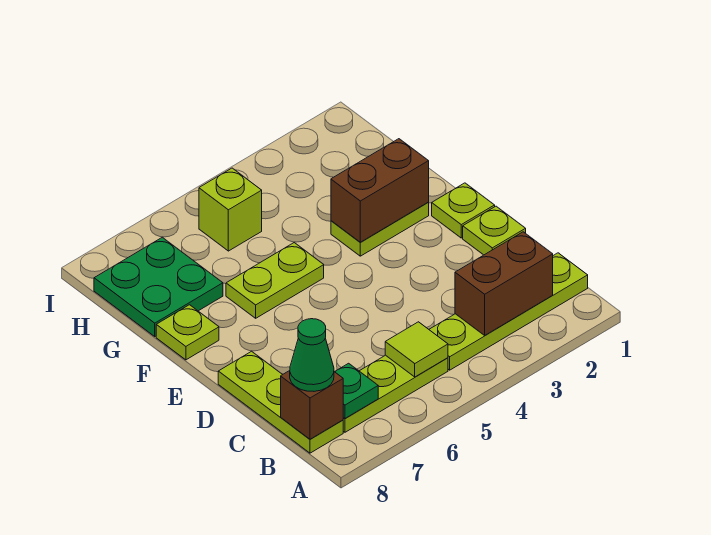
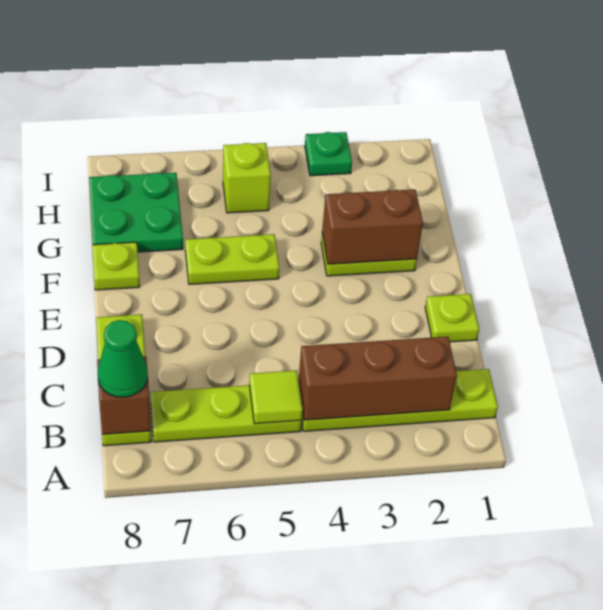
brown brick B2:B3 level 2 -> brown brick B2:B4 level 2
green plate B7 level 2 -> green plate I3 level 1
lime plate E1 level 1 -> none

